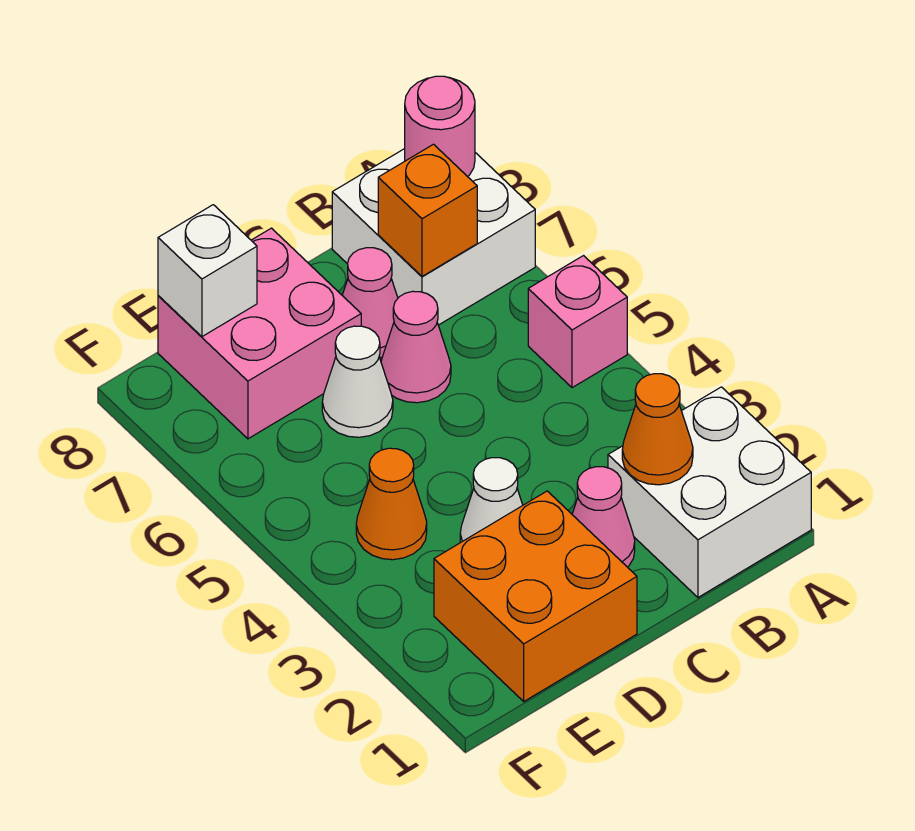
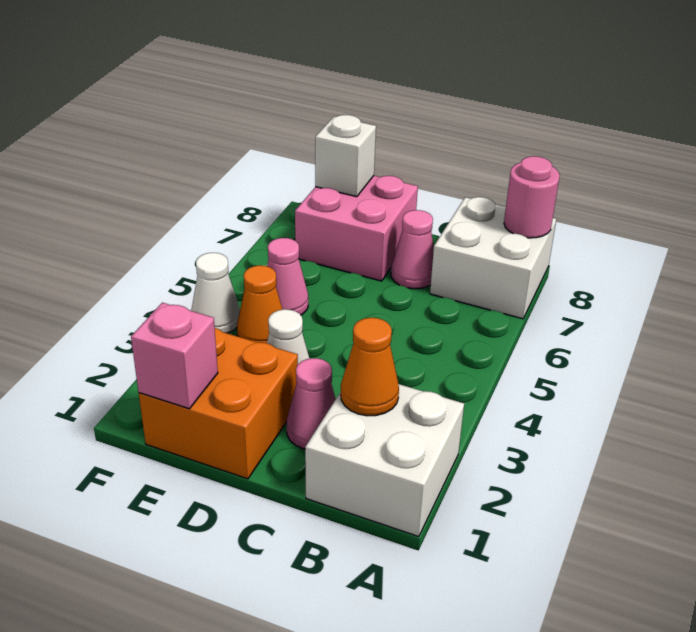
pink brick A5 level 1 -> pink brick E1 level 2
orange brick B7 level 2 -> none
pink cone C6 level 1 -> pink cone E5 level 1
white cone D6 level 1 -> white cone F4 level 1

